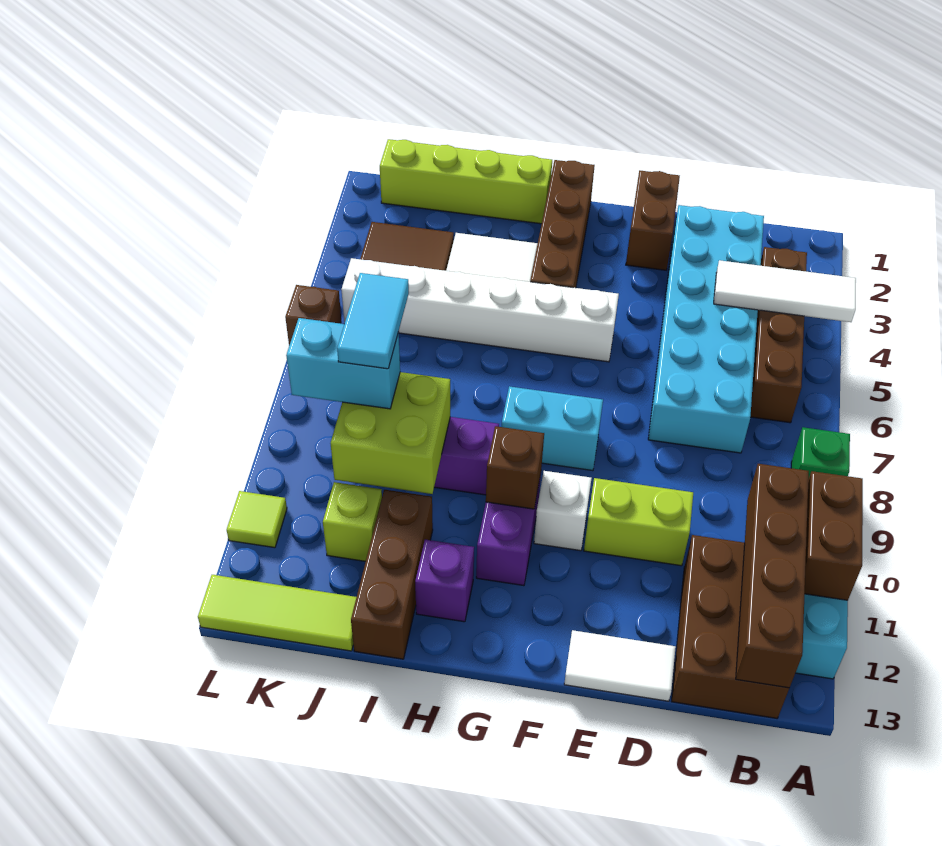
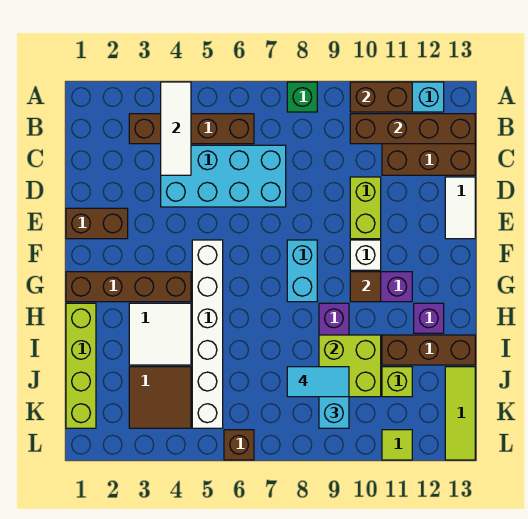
cyan brick C2:D7 level 1 -> cyan brick C4:D7 level 1
brown brick G10 level 2 -> brown tile G10 level 2

